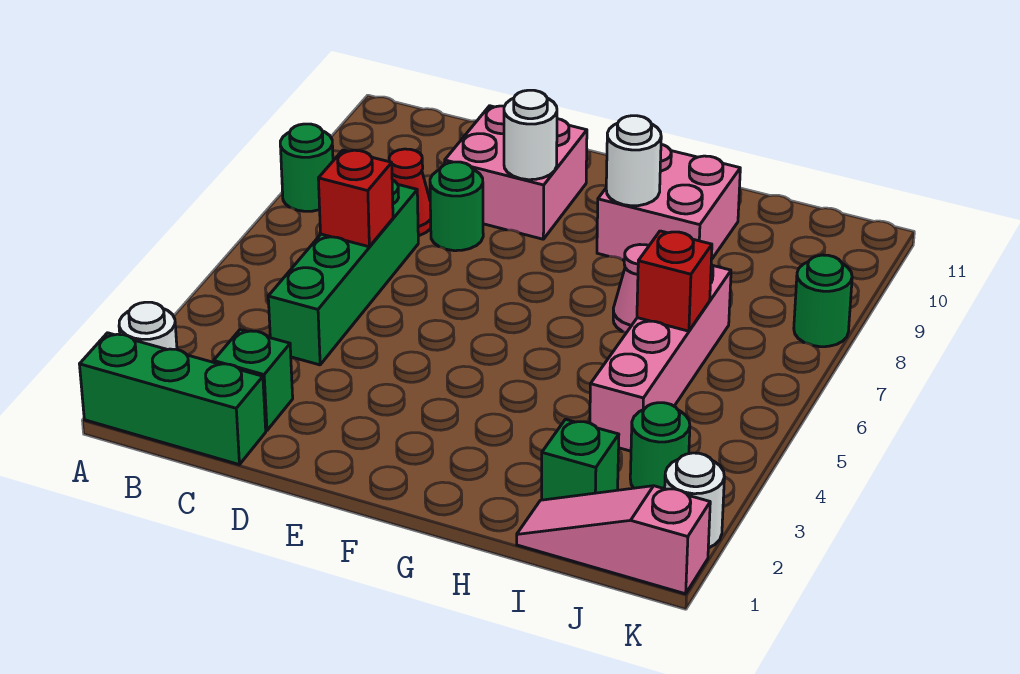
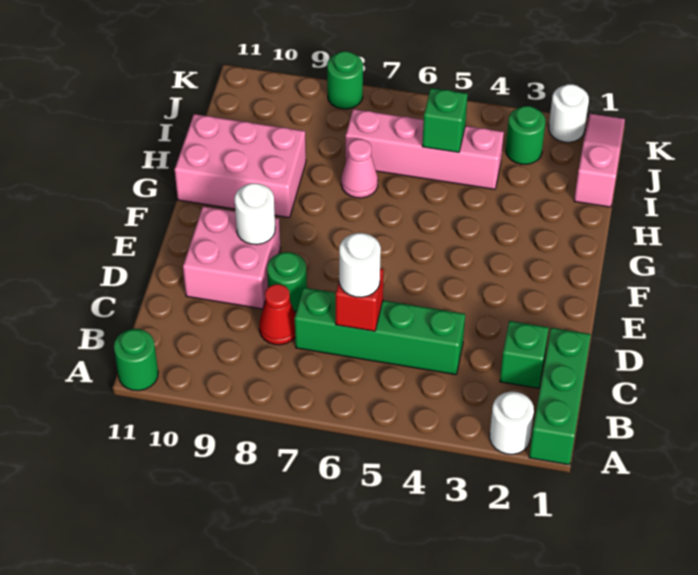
green round brick A8 level 1 -> green round brick A11 level 1
pink brick G9:H10 level 1 -> pink brick G9:H11 level 1
white round brick G9 level 2 -> white round brick C6 level 3
pink slope I1:K1 level 1 top K -> pink slope I1:K1 level 1 top I
green brick I2 level 1 -> green brick I5 level 2
red brick I6 level 2 -> none

